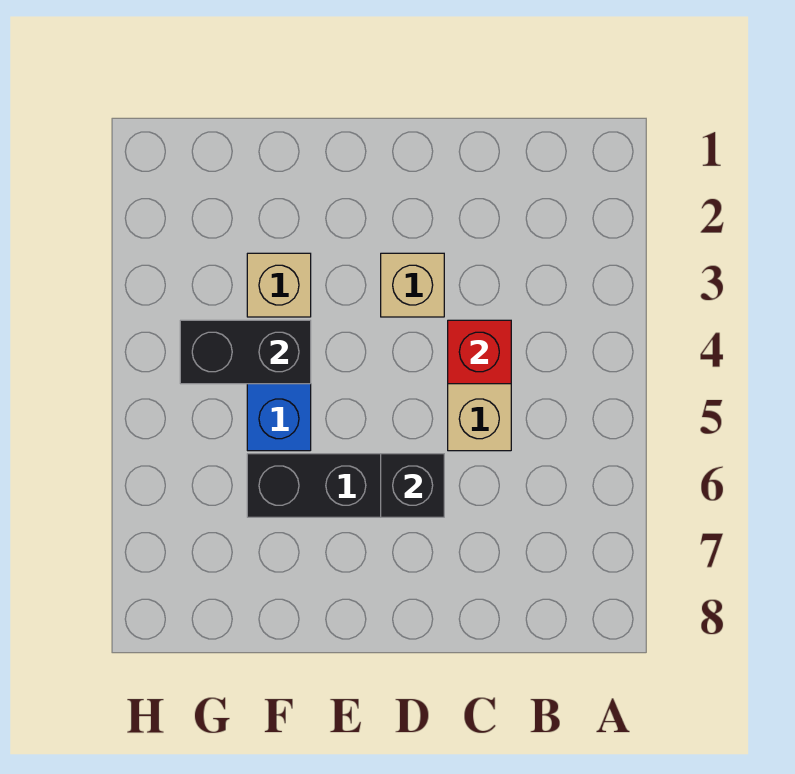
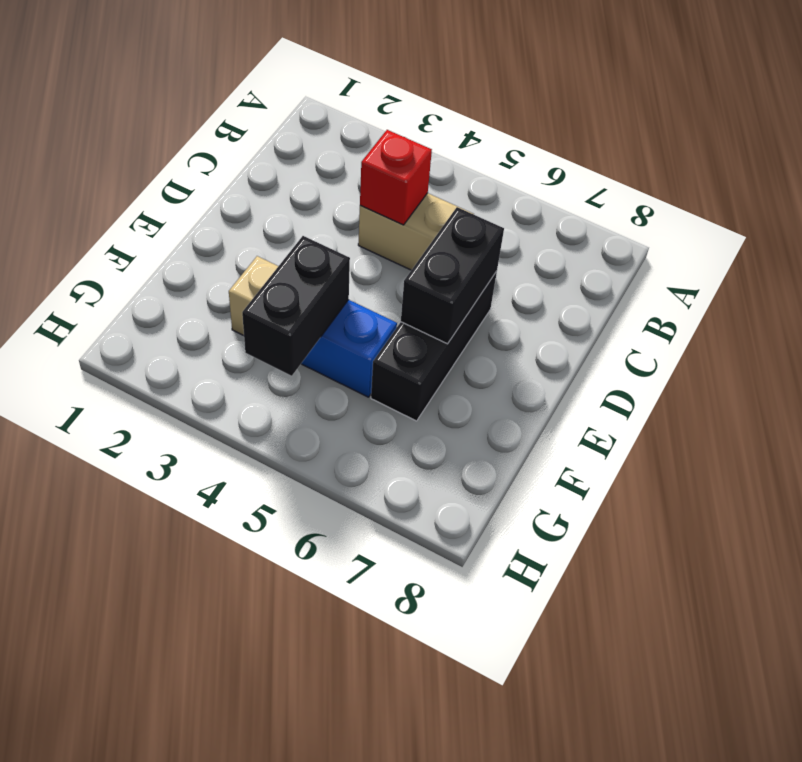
tan brick D3 level 1 -> none
black brick D6 level 2 -> black brick D6:E6 level 2

